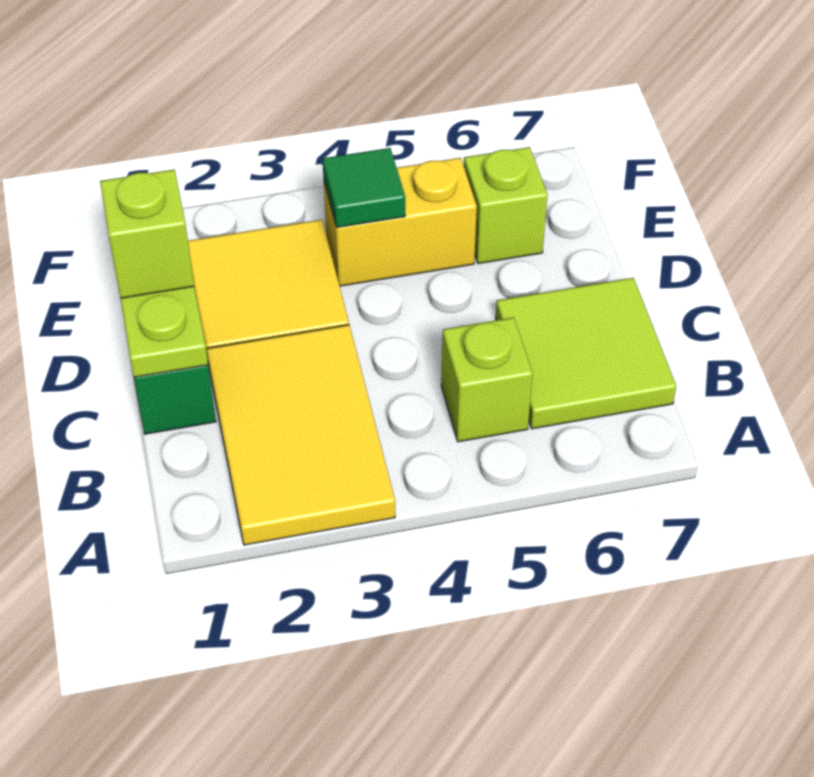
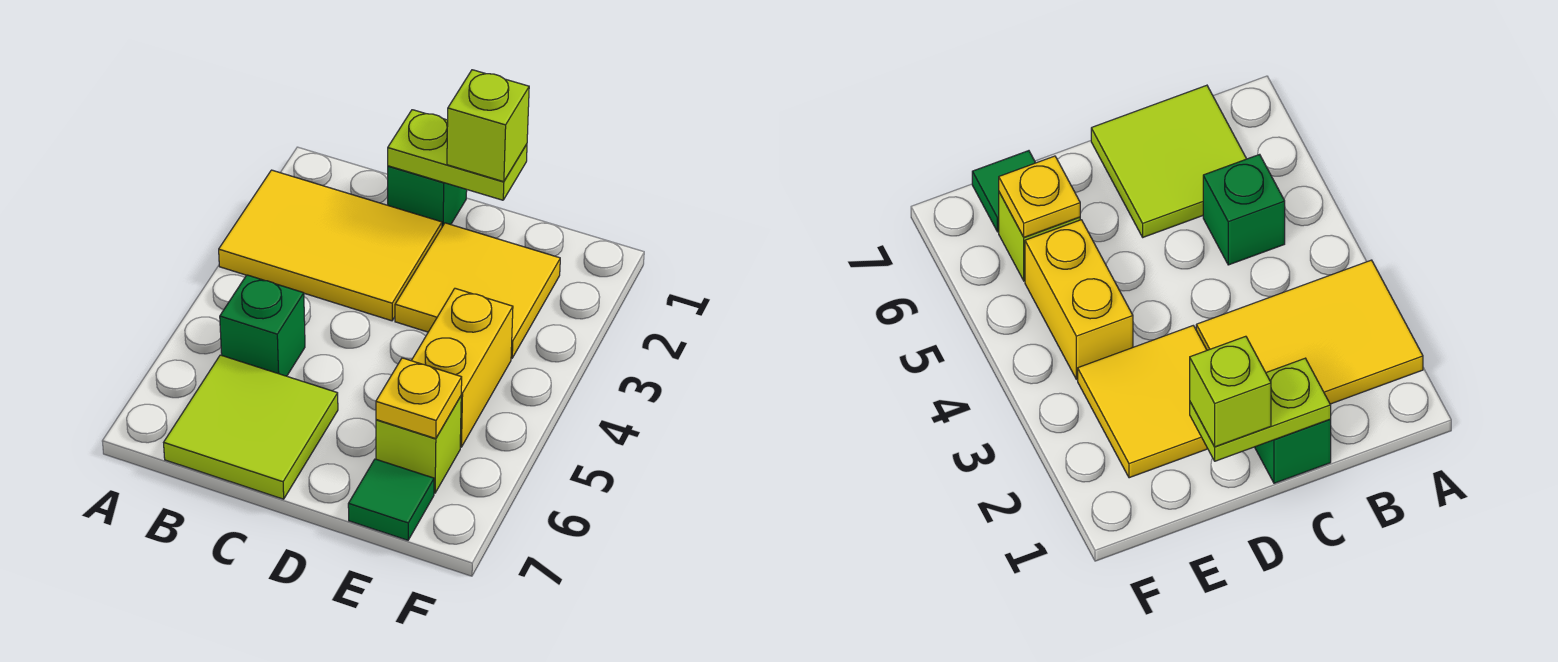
lime brick B5 level 1 -> green brick B5 level 1
green tile E4 level 2 -> green tile E7 level 1
none -> yellow plate E6 level 2

